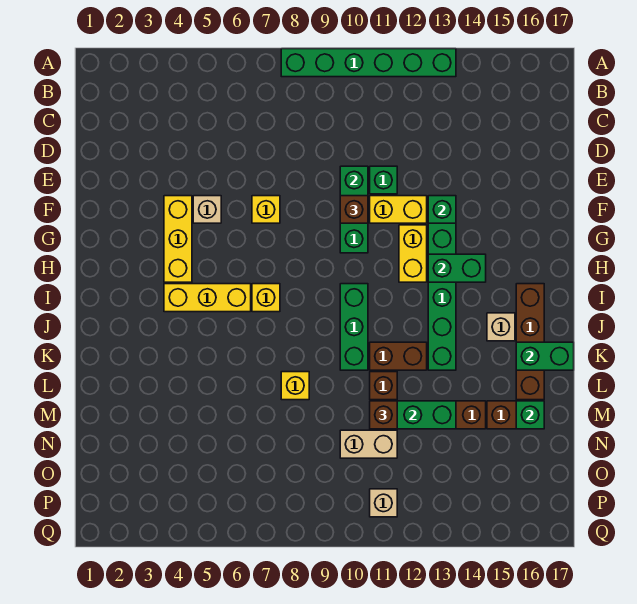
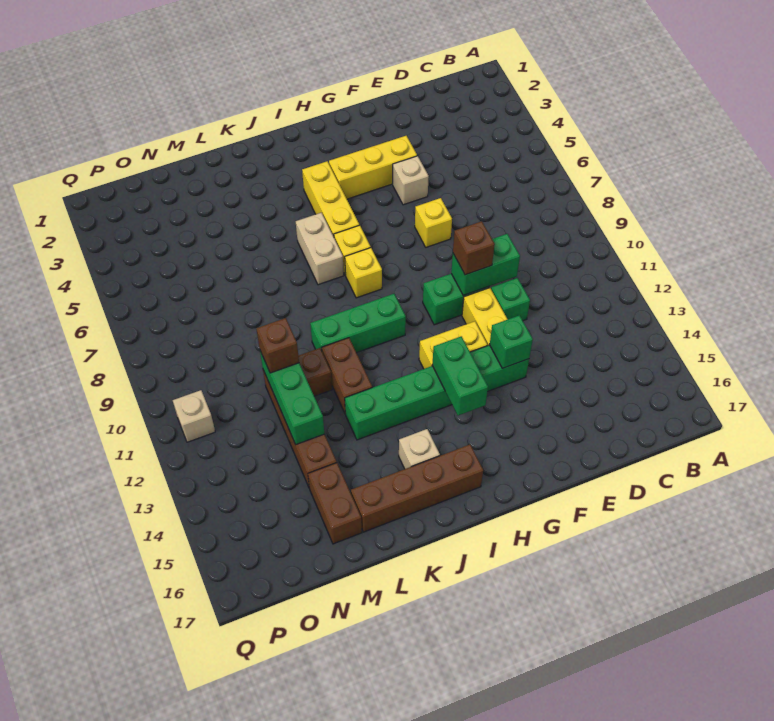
green brick A8:A13 level 1 -> none
green brick K16:K17 level 2 -> none
yellow brick L8 level 1 -> yellow brick I8 level 1
green brick M16 level 2 -> none
tan brick N10:N11 level 1 -> tan brick J6:J7 level 1

